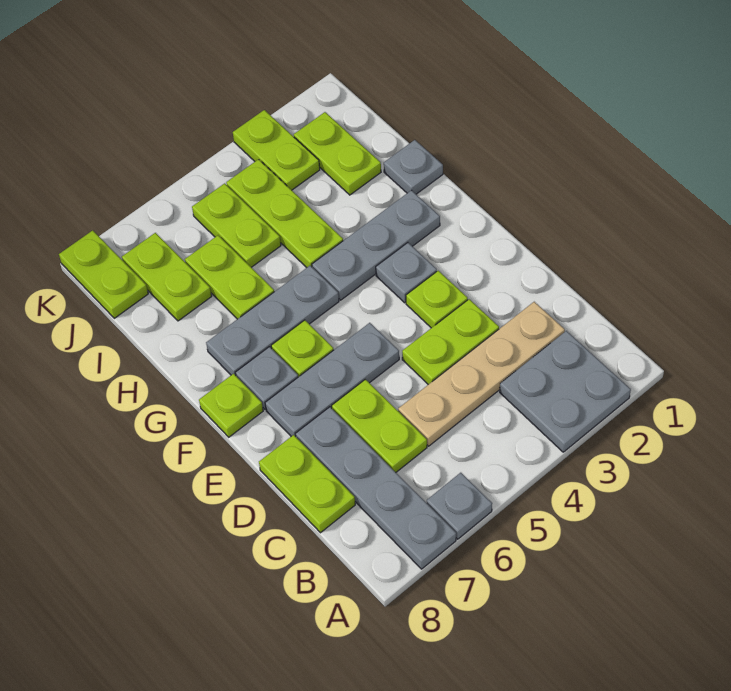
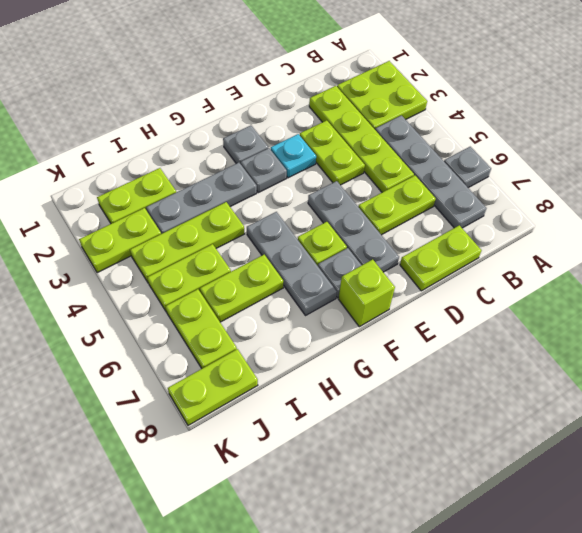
grey plate A2:B3 level 1 -> lime plate A2:B3 level 1
grey plate A7:D7 level 1 -> grey plate B4:B7 level 1
tan plate C2:C5 level 1 -> lime plate C2:C5 level 1
lime plate E3 level 1 -> cyan plate E3 level 1
lime plate F8 level 1 -> lime brick F8 level 1
grey plate G2:G4 level 1 -> grey plate G3:I3 level 1
grey plate H1 level 1 -> grey plate F2 level 1
lime plate I7:J7 level 1 -> lime plate J6:J7 level 1

